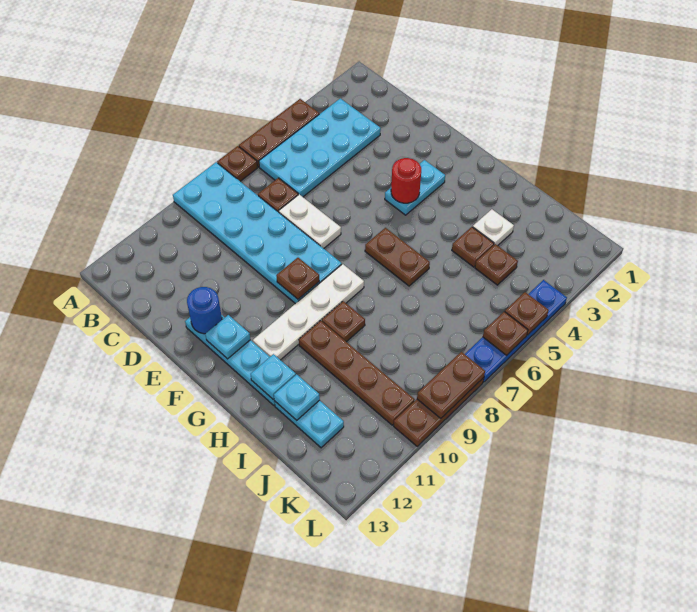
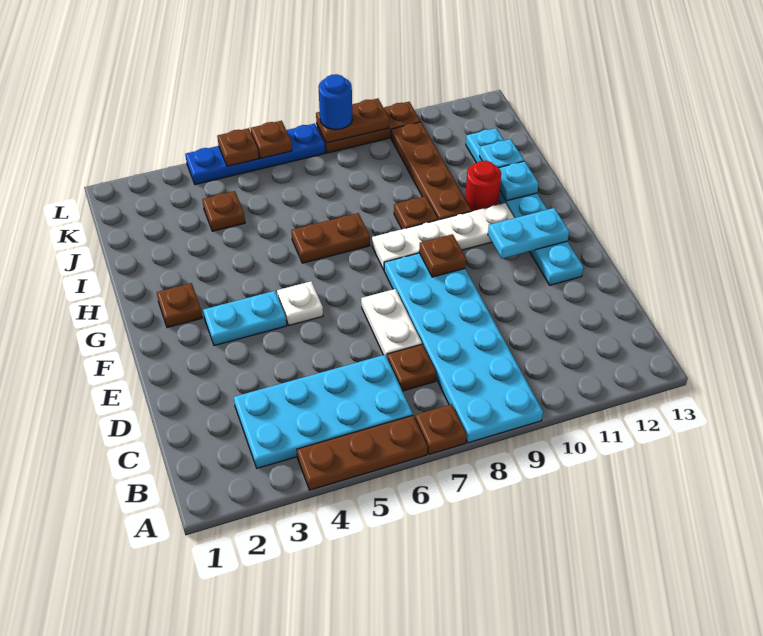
blue round brick E12 level 2 -> blue round brick L8 level 3
red round brick F4 level 2 -> red round brick H11 level 1
cyan plate F12 level 2 -> cyan plate F11:F12 level 2
brown plate G6:H6 level 1 -> brown plate H6:H7 level 1
white plate I3 level 1 -> white plate F5 level 1
brown plate I4 level 1 -> brown plate G2 level 1

